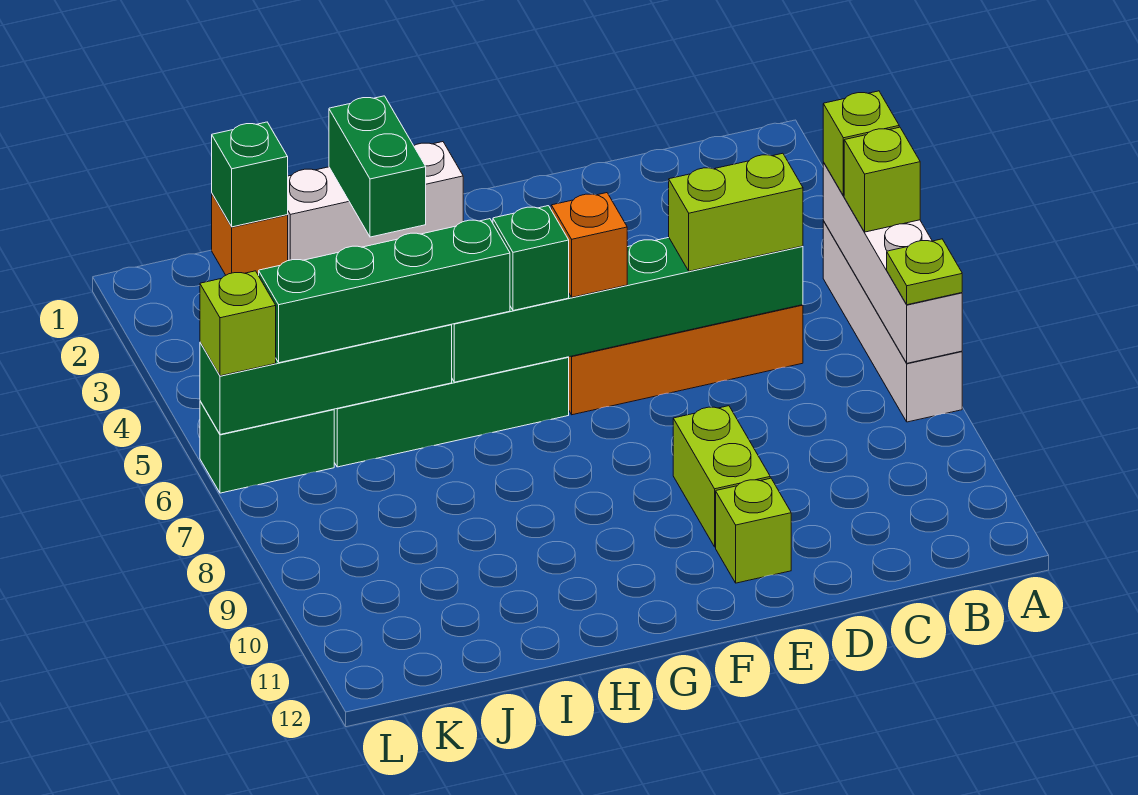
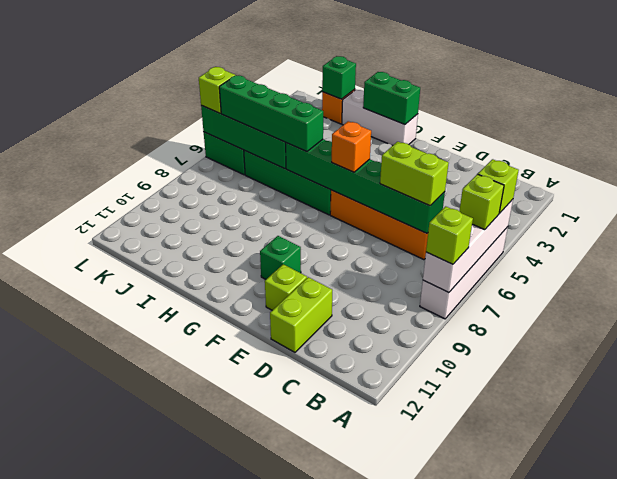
lime plate A8 level 3 -> lime brick A8 level 3
lime brick E9:E10 level 1 -> lime brick D11:D12 level 1
green brick G6 level 3 -> green brick F10 level 1
green brick H1:H2 level 2 -> green brick G1:H1 level 2

